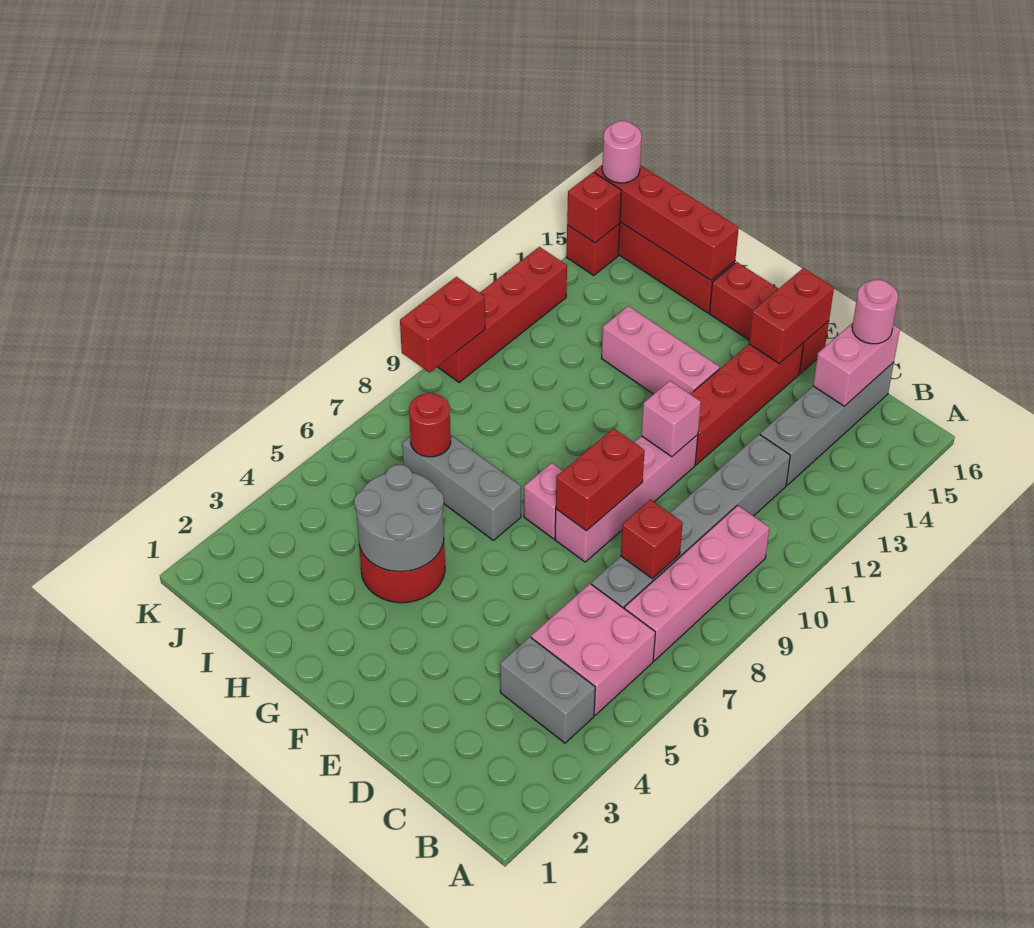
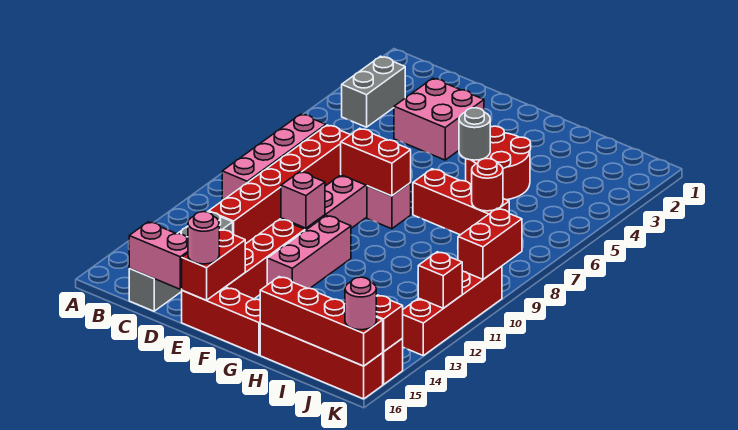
grey brick B4:C4 level 1 -> grey brick B3:B4 level 1
pink brick B5:C6 level 1 -> pink brick D3:E4 level 1
grey brick C7:C12 level 1 -> red brick C7:C12 level 1
red brick C8 level 2 -> red brick K12 level 2
pink brick C15:C16 level 2 -> pink brick C16:D16 level 2
pink round brick C16 level 3 -> pink round brick E16 level 3
red brick E8:E9 level 2 -> red brick E8:F8 level 2
pink brick F13:H13 level 1 -> pink brick F11:F13 level 1
grey round brick G4:H5 level 2 -> grey round brick G5 level 2
grey brick G7:I7 level 1 -> red brick G7:I7 level 1

